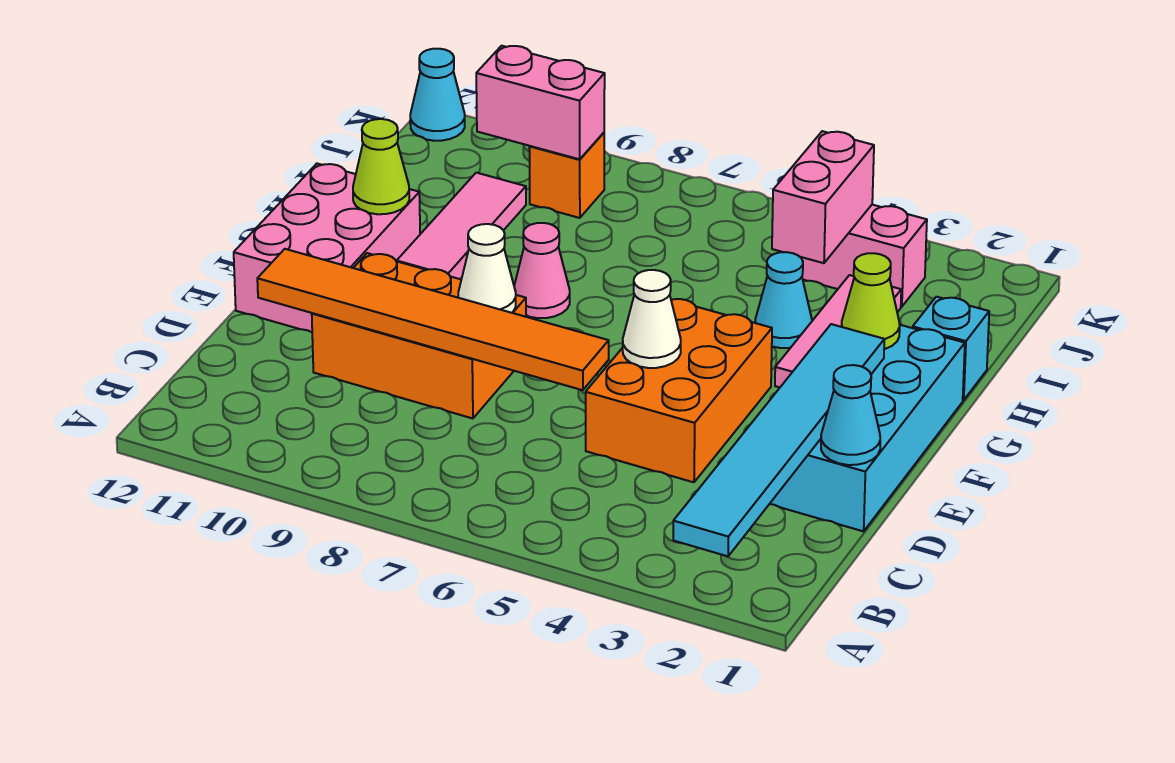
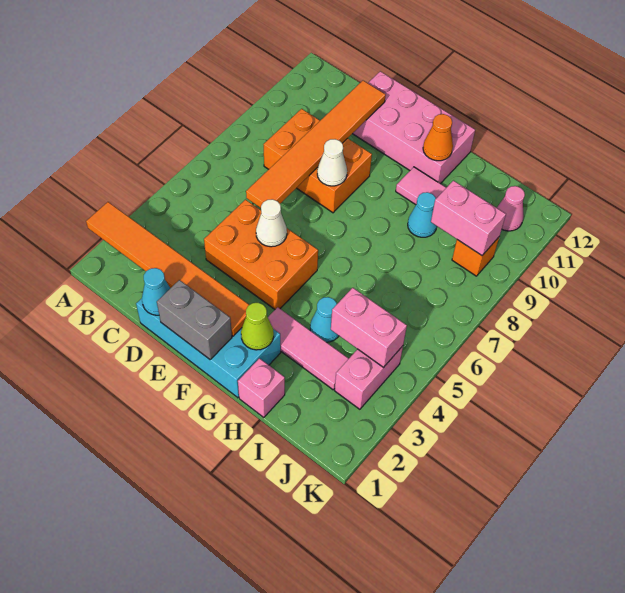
cyan tile A2:F2 level 2 -> orange tile A2:F2 level 2
orange brick D8:E10 level 1 -> orange brick C8:E9 level 1
none -> grey brick E1:F1 level 2
pink brick E11:G12 level 1 -> pink brick D11:G12 level 1
pink cone G8 level 1 -> pink cone J11 level 1
lime cone G11 level 2 -> orange cone G11 level 2
cyan brick H1 level 1 -> pink brick H1 level 1
pink brick J9:J10 level 2 -> pink brick I9:J9 level 2
cyan cone K12 level 1 -> cyan cone H9 level 1

